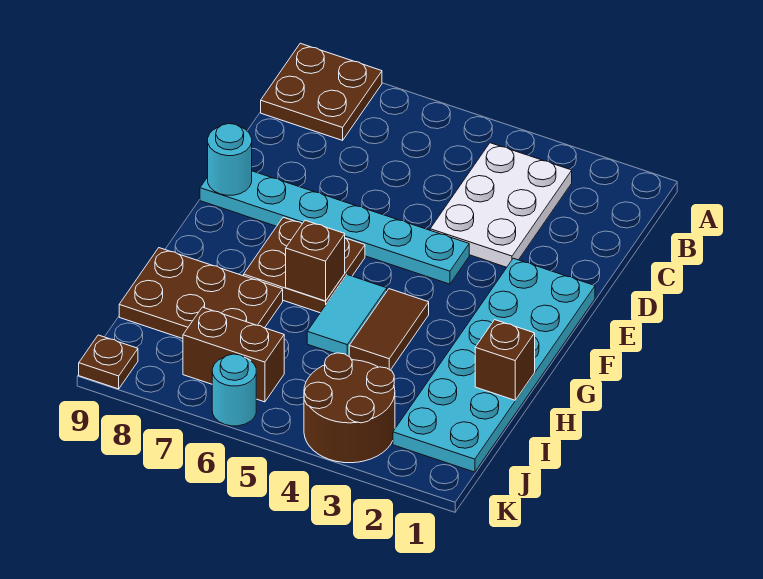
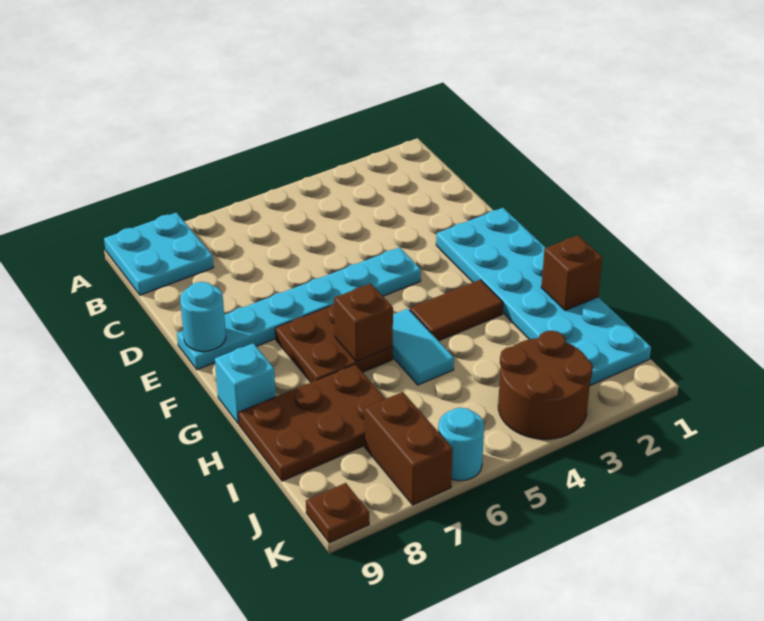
brown plate A8:B9 level 1 -> cyan plate A8:B9 level 1
white plate B3:D4 level 1 -> none
brown tile G4:H4 level 1 -> brown tile G3:G4 level 1
none -> cyan brick G9 level 1
brown brick J6:J7 level 1 -> brown brick J7:K7 level 1

